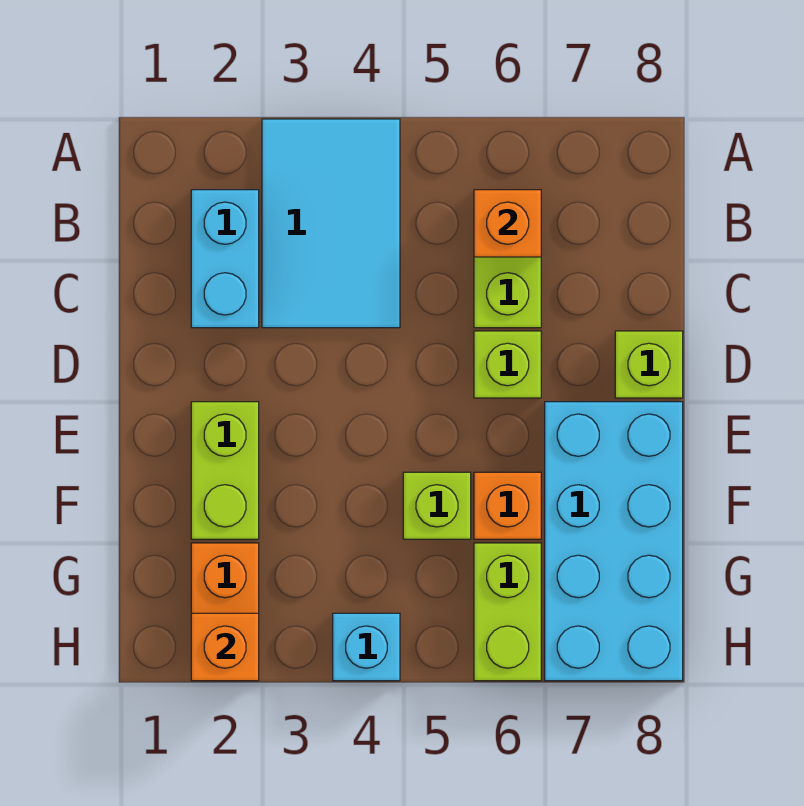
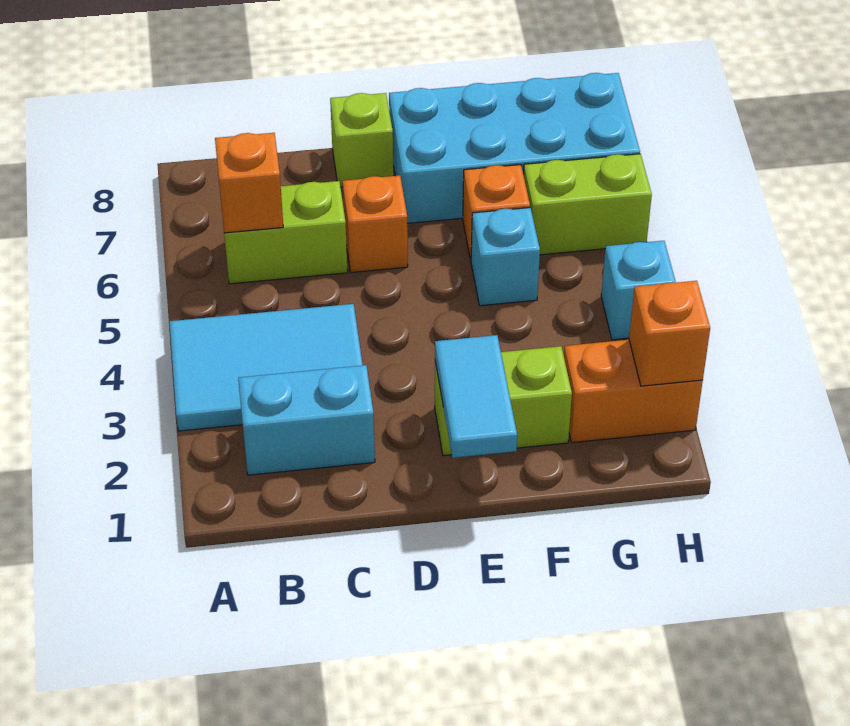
lime brick D6 level 1 -> orange brick D6 level 1
none -> cyan tile E1:E2 level 2
lime brick F5 level 1 -> cyan brick F5 level 1

